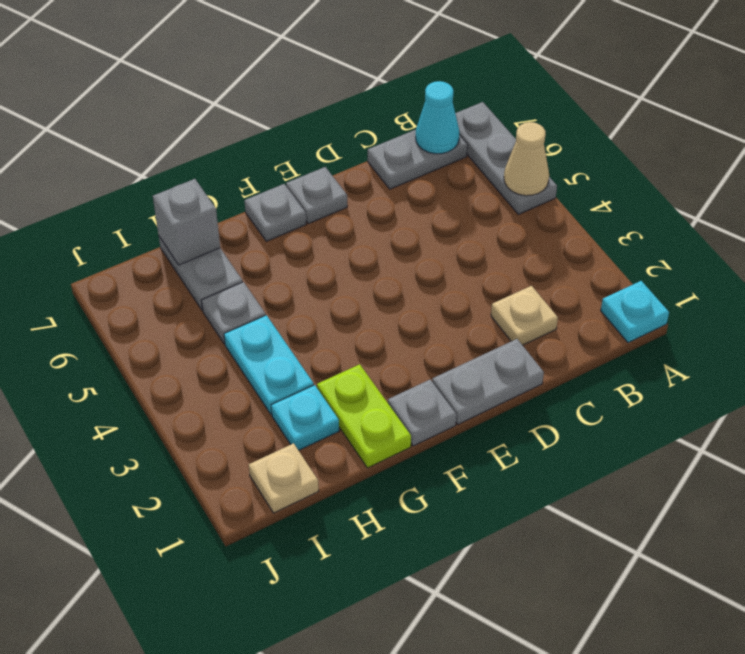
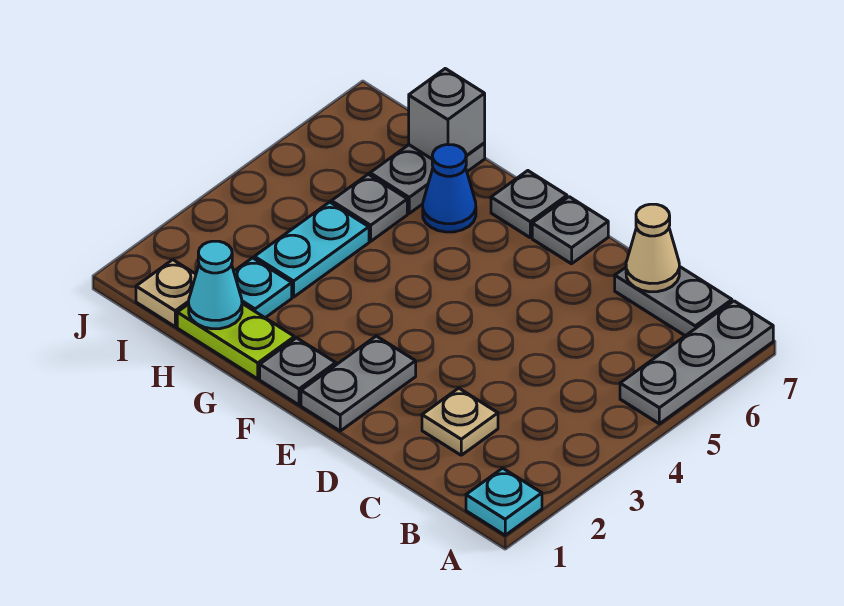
tan cone A5 level 2 -> tan cone C7 level 2
cyan cone B7 level 2 -> cyan cone H1 level 2
grey plate D1:E1 level 1 -> grey plate E1:E2 level 1
lime plate G1:G2 level 1 -> lime plate G1:H1 level 1
none -> blue cone G6 level 1

